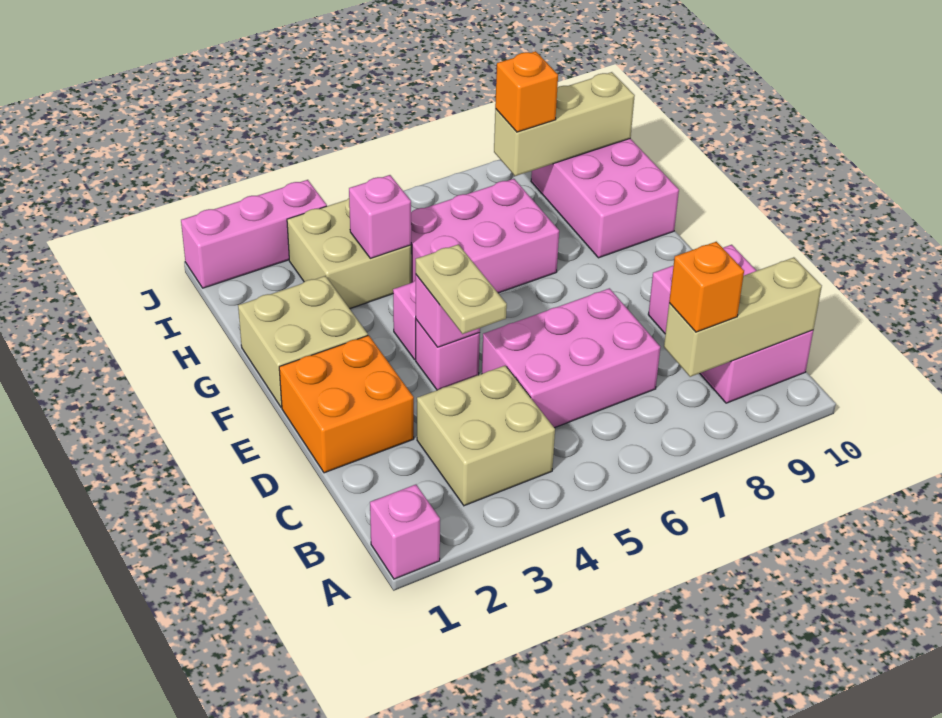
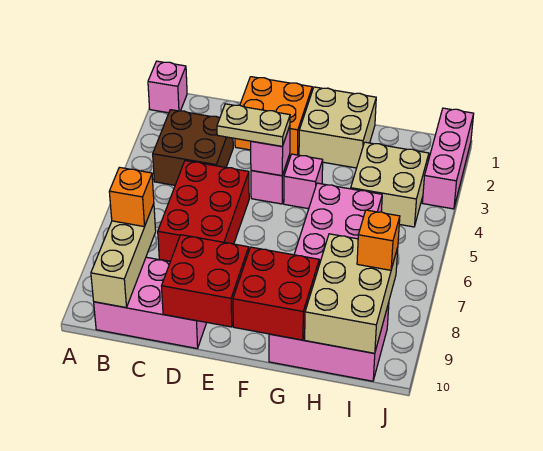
tan brick B3:C4 level 1 -> brown brick B3:C4 level 1
pink brick C5:D7 level 1 -> red brick C5:D7 level 1
none -> red brick D9:E10 level 2
none -> red brick F9:G10 level 2
pink brick H4 level 2 -> none
tan brick I8:I10 level 2 -> tan brick H8:I10 level 2

